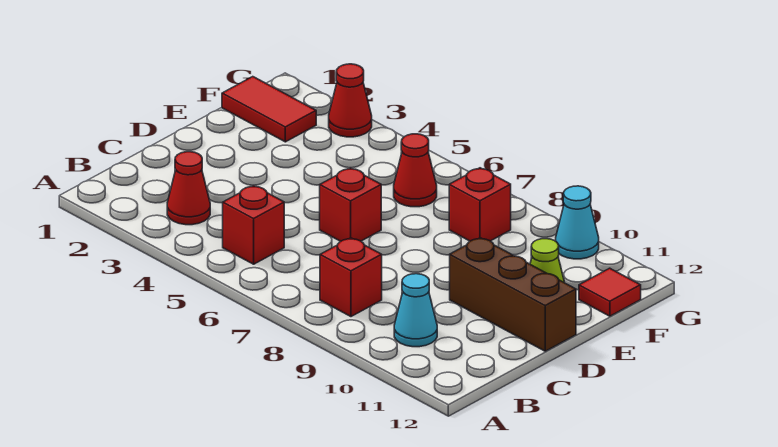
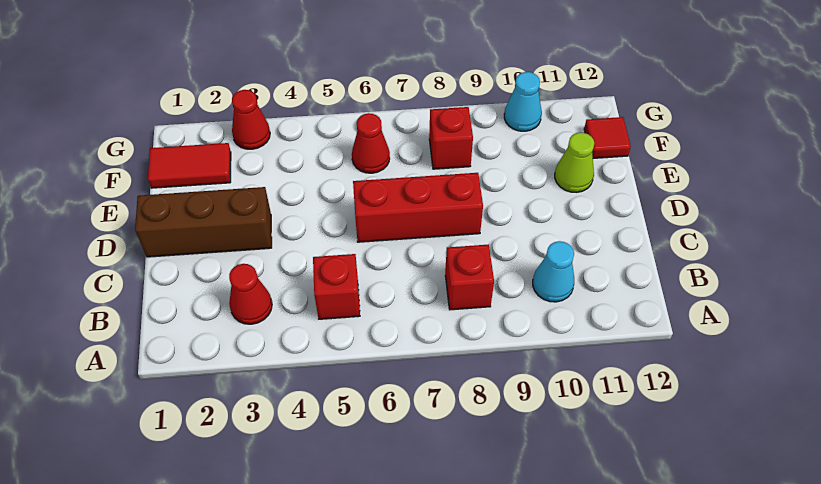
red brick D6 level 1 -> red brick D6:D8 level 1
brown brick D10:D12 level 1 -> brown brick D1:D3 level 1

